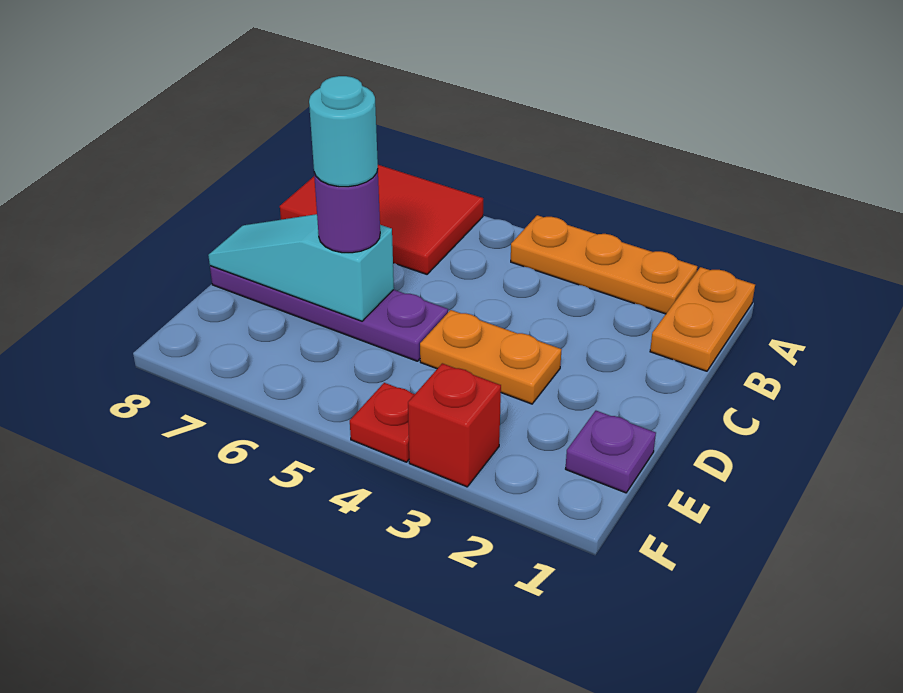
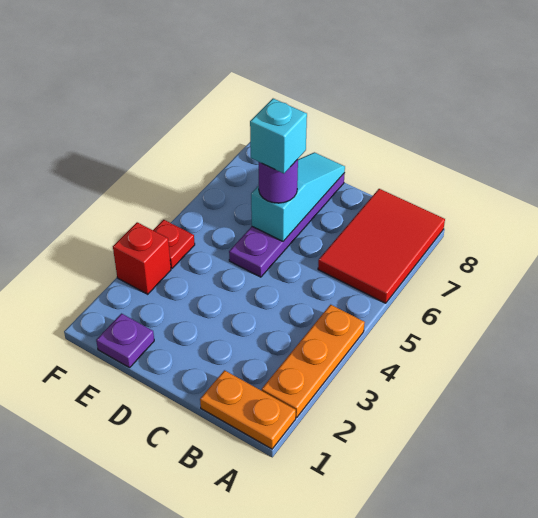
orange plate D3:D4 level 1 -> none
cyan round brick D6 level 4 -> cyan brick D6 level 4

